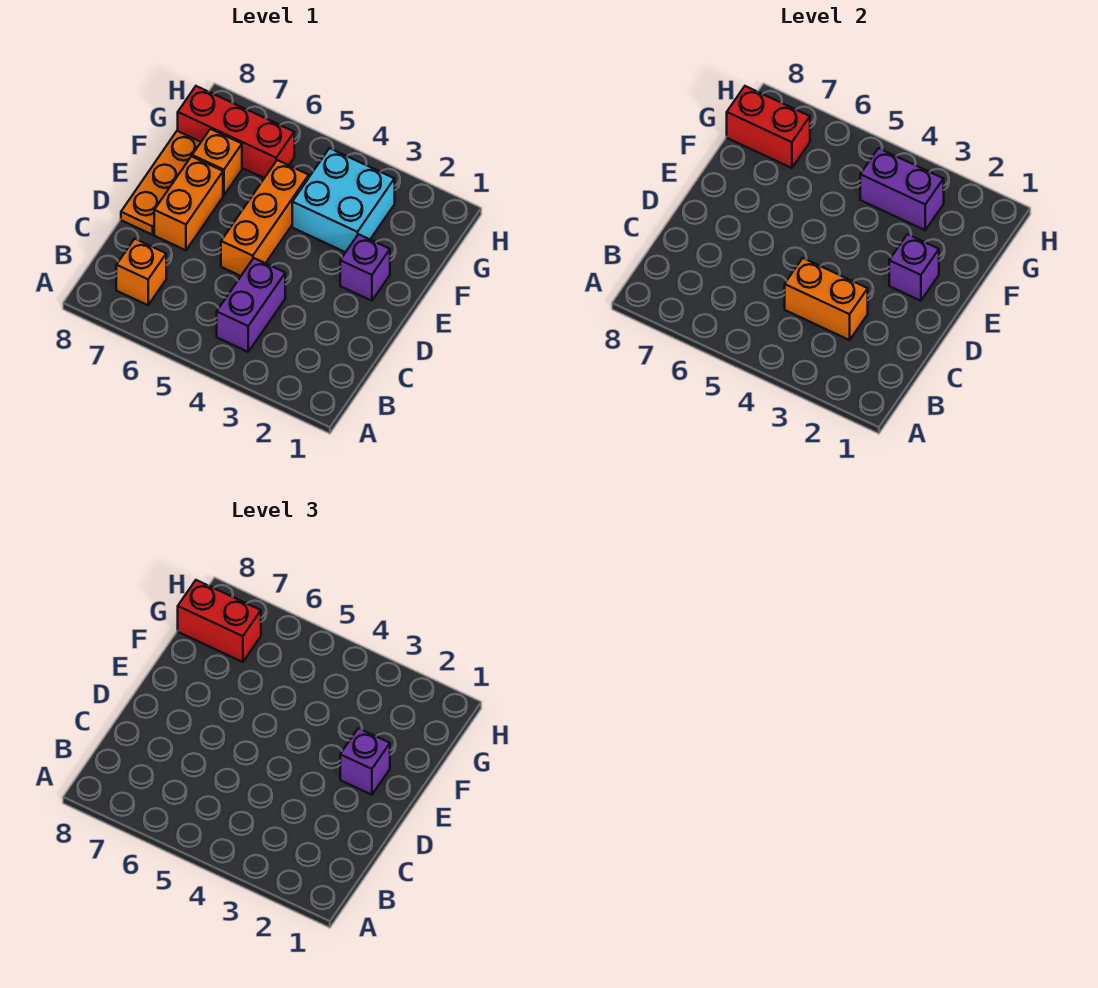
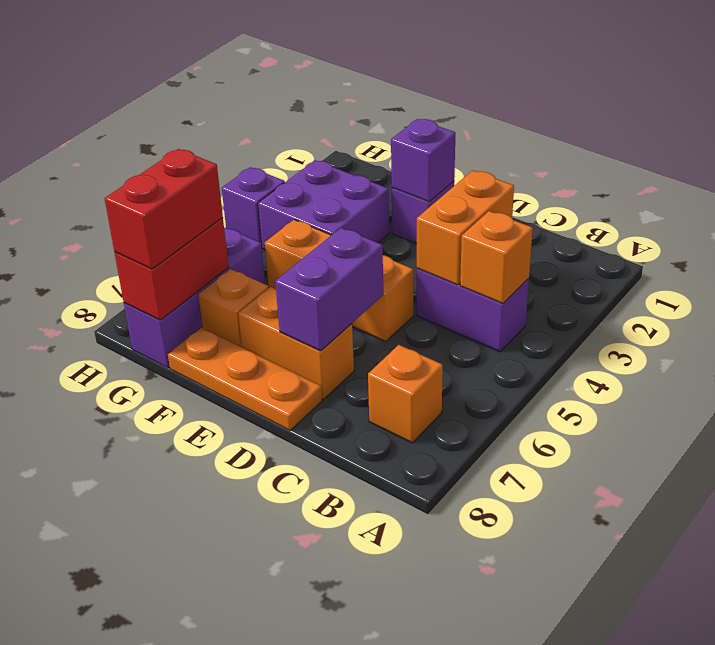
none -> orange brick B4 level 2
purple brick E2 level 3 -> purple brick H4 level 1
cyan brick F3:G4 level 1 -> purple brick F3:G4 level 1
purple brick G3:G4 level 2 -> purple brick D6:D7 level 2
red brick G6:G8 level 1 -> purple brick G6:G8 level 1

